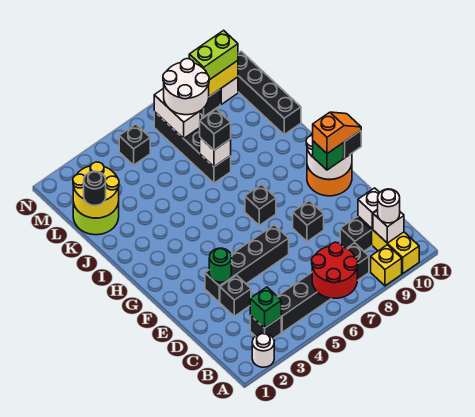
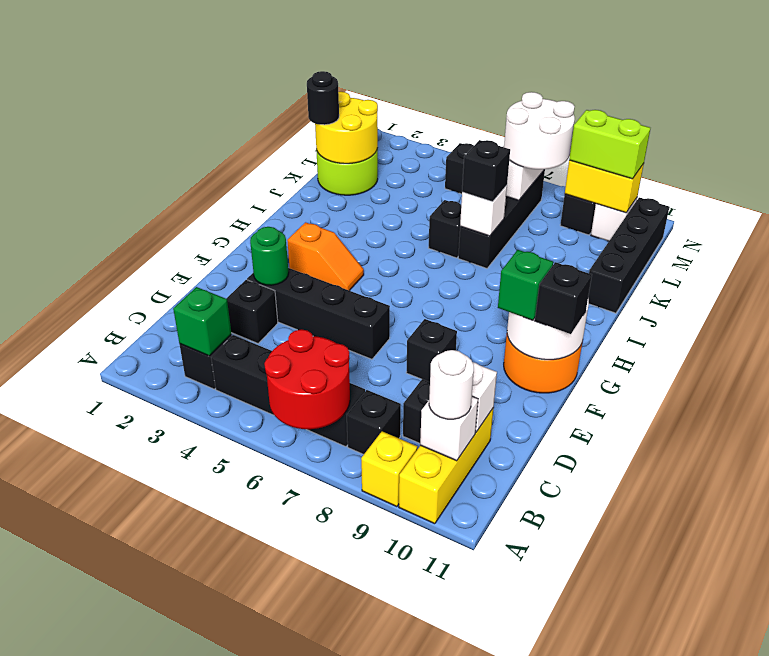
white round brick A2 level 1 -> none
orange slope F10:F11 level 4 top 10 -> orange slope G3:G4 level 1 top 3
black brick G7 level 1 -> black brick J6 level 1

